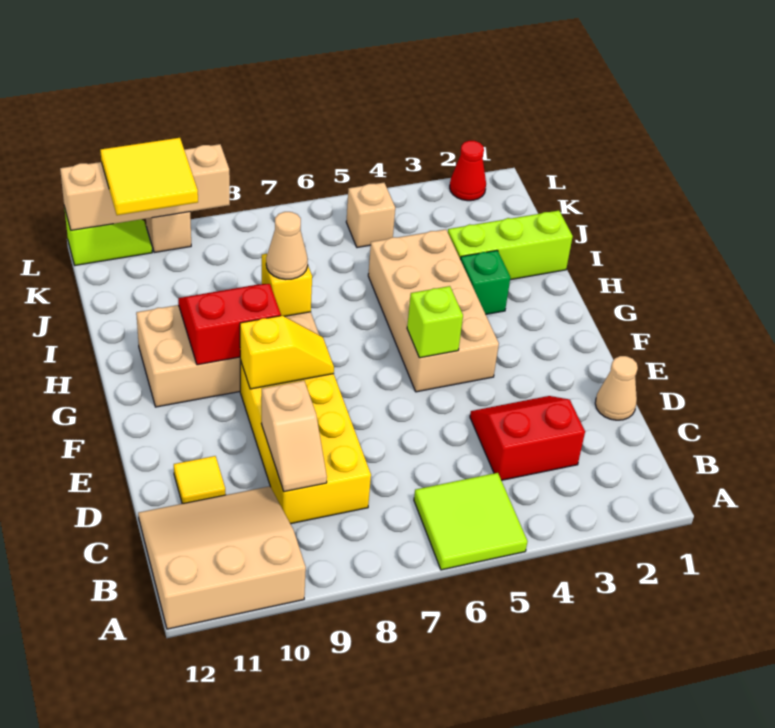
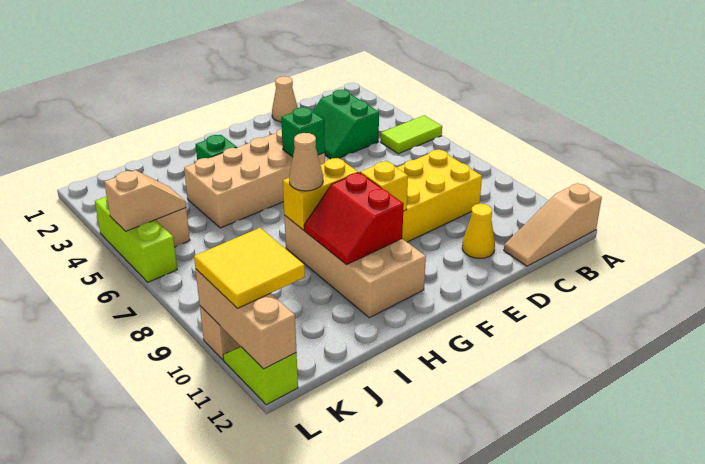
lime tile A5:B6 level 1 -> lime tile A5:B5 level 1
tan slope A10:C12 level 1 top A -> tan slope A12:C12 level 1 top A
red slope C3:D4 level 1 top C -> green slope C3:D4 level 1 top C
tan slope C9:D9 level 2 top D -> tan slope K5:L5 level 2 top L
yellow tile D11 level 1 -> yellow cone D11 level 1
lime brick F5 level 2 -> green brick F5 level 2
yellow brick H8 level 2 -> yellow brick G8:H8 level 2
lime brick I1:I3 level 1 -> lime brick L4:L6 level 1
red cone L2 level 1 -> none
tan brick L9:L12 level 2 -> tan brick L10:L12 level 2

